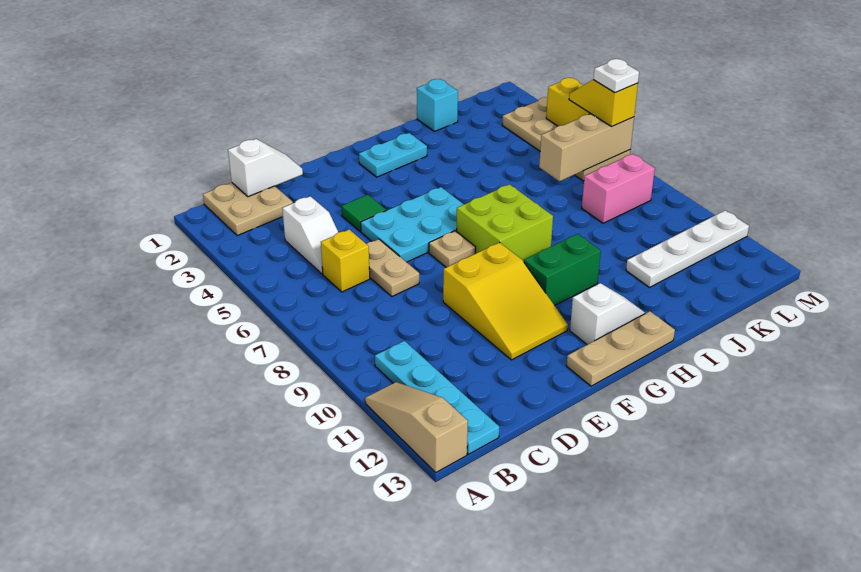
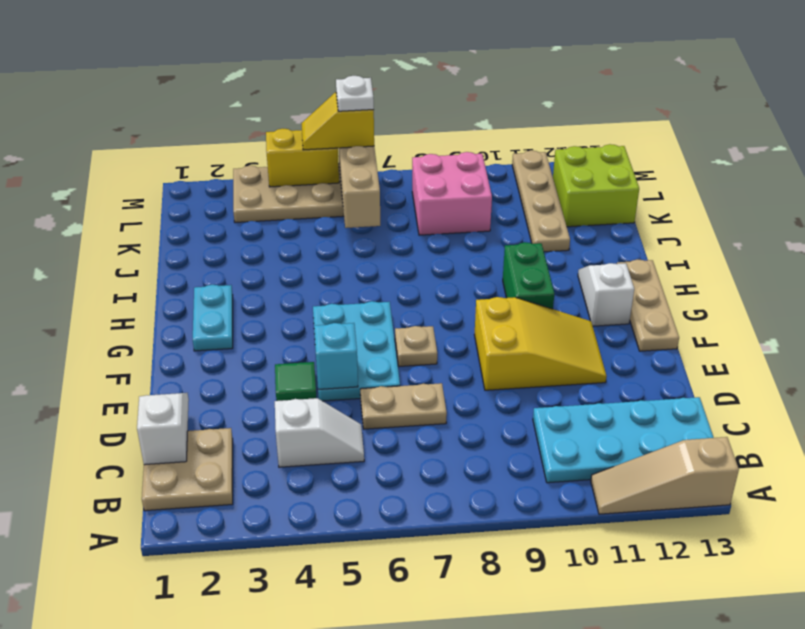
cyan plate B10:B13 level 1 -> cyan plate B10:C13 level 1
yellow brick C6 level 1 -> none
lime brick G7:H8 level 1 -> lime brick K12:L13 level 1
cyan brick J1 level 1 -> cyan brick E5 level 2
white plate J11:M11 level 1 -> tan plate J11:M11 level 1
pink brick K8:L8 level 1 -> pink brick K8:L9 level 1

